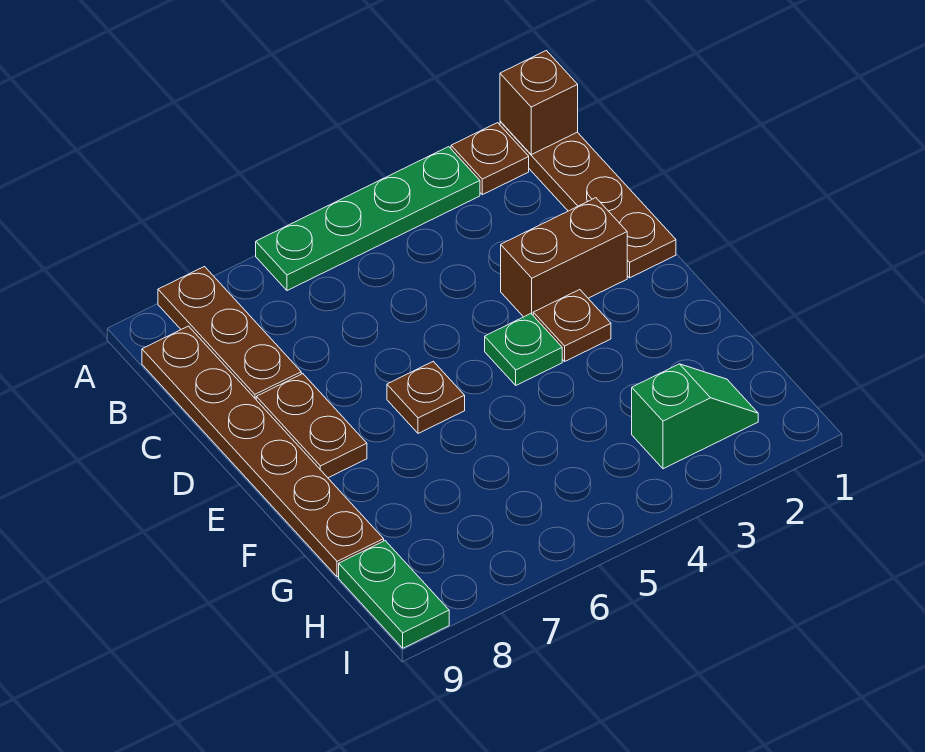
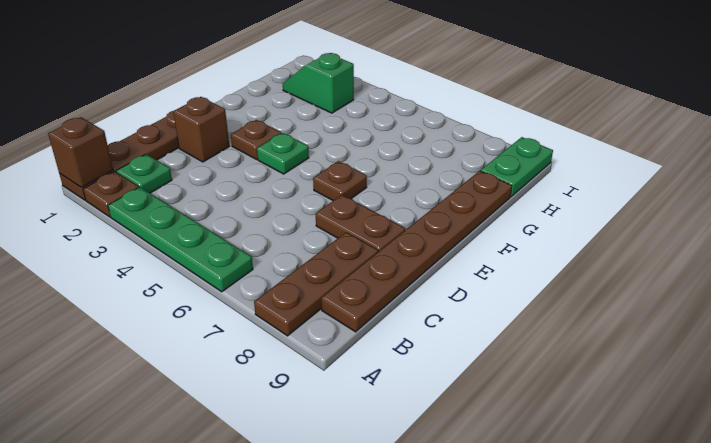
none -> green plate B2 level 1
brown brick D2:D3 level 1 -> brown brick D2 level 1
brown plate D8:E8 level 1 -> brown plate D7:D8 level 1

